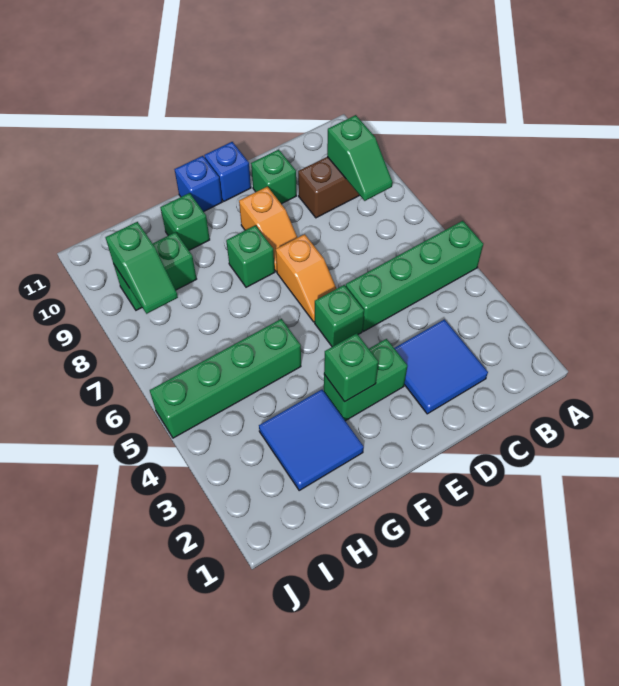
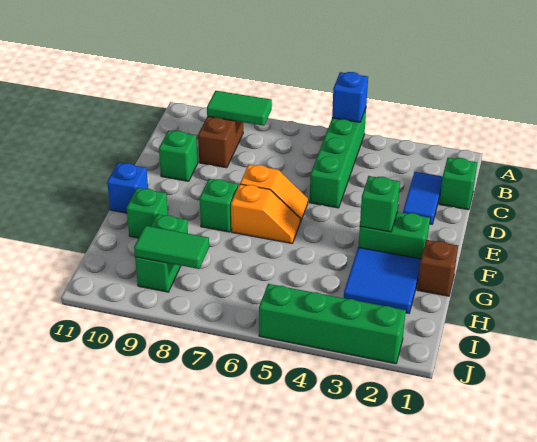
green slope B8:B9 level 2 top 9 -> green tile B8:B9 level 2
blue tile C2:D3 level 1 -> blue tile C2:D2 level 1
green brick E3:F3 level 1 -> green brick F2:F3 level 1
green brick E5 level 1 -> green brick C1 level 1
orange slope E8:E9 level 1 top 9 -> orange slope F6:F7 level 1 top 7
blue brick E11 level 1 -> blue brick A5 level 2
none -> brown brick G1 level 1
green brick G5:J5 level 1 -> green brick J2:J5 level 1
green slope I8:I9 level 2 top 9 -> green tile I8:I9 level 2

